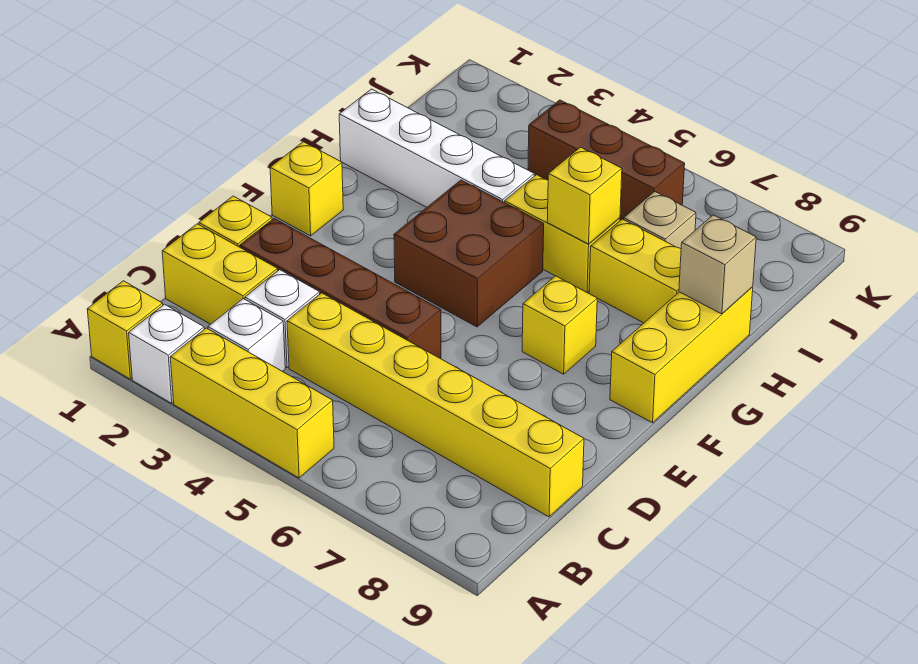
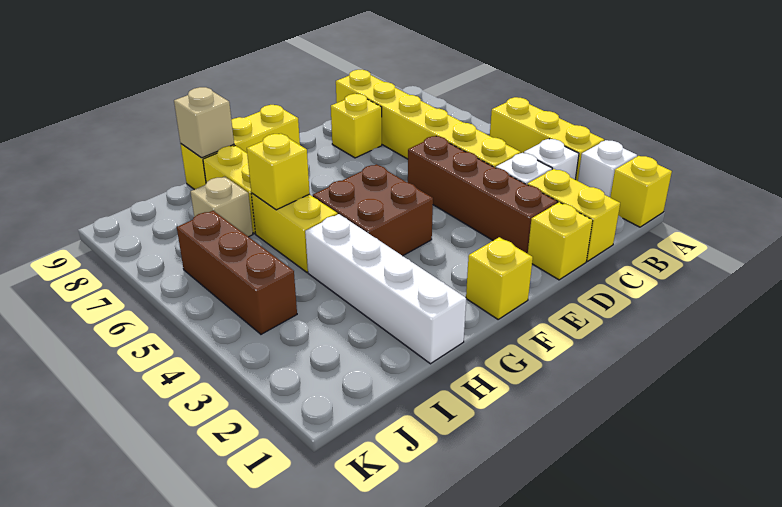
yellow brick F7 level 1 -> yellow brick D8 level 1

